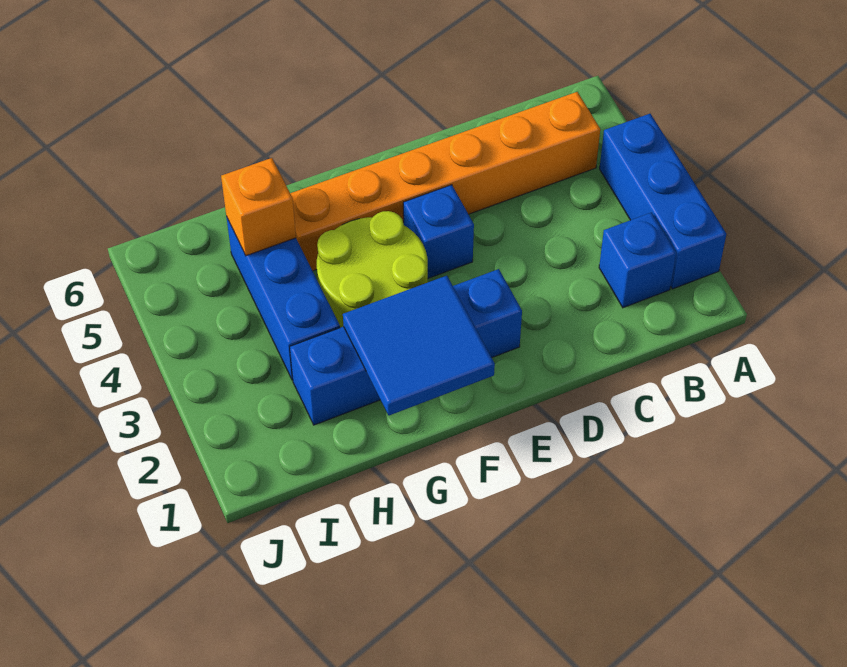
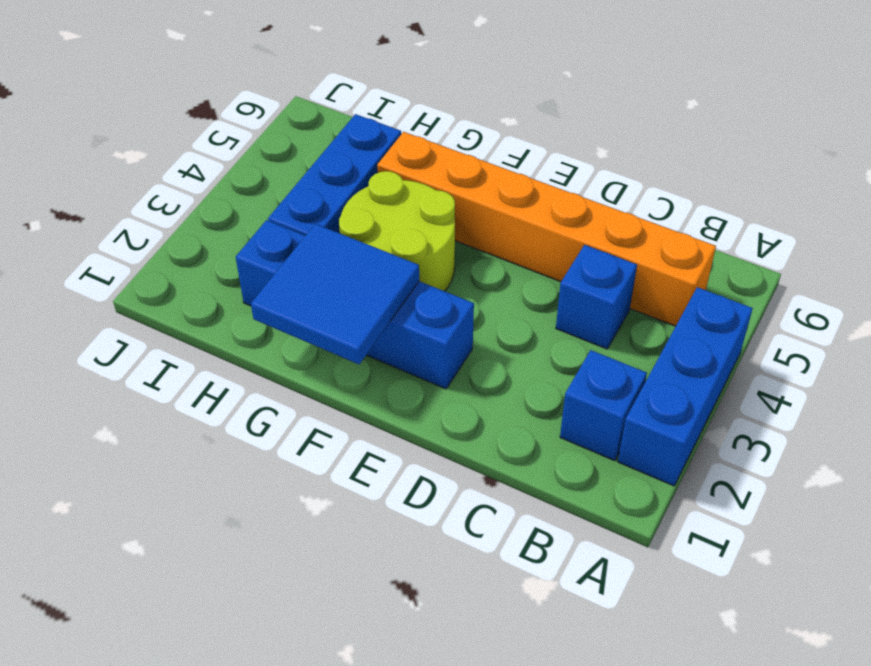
blue brick E4 level 1 -> blue brick C4 level 1
orange brick H5 level 2 -> none

